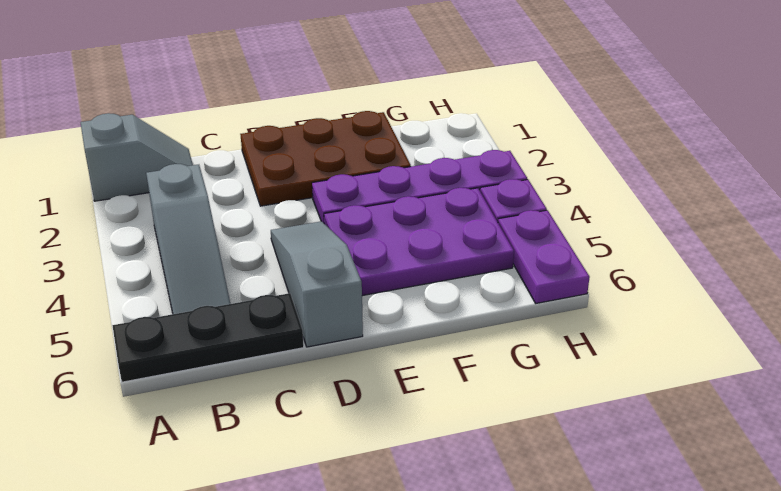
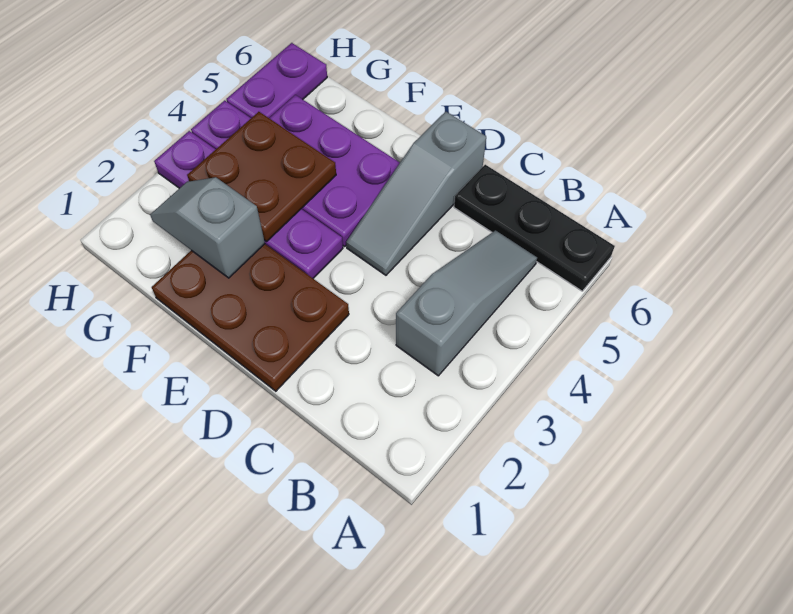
grey slope A1:B1 level 1 top A -> grey slope F2:G2 level 2 top F
none -> brown plate F3:G4 level 2

